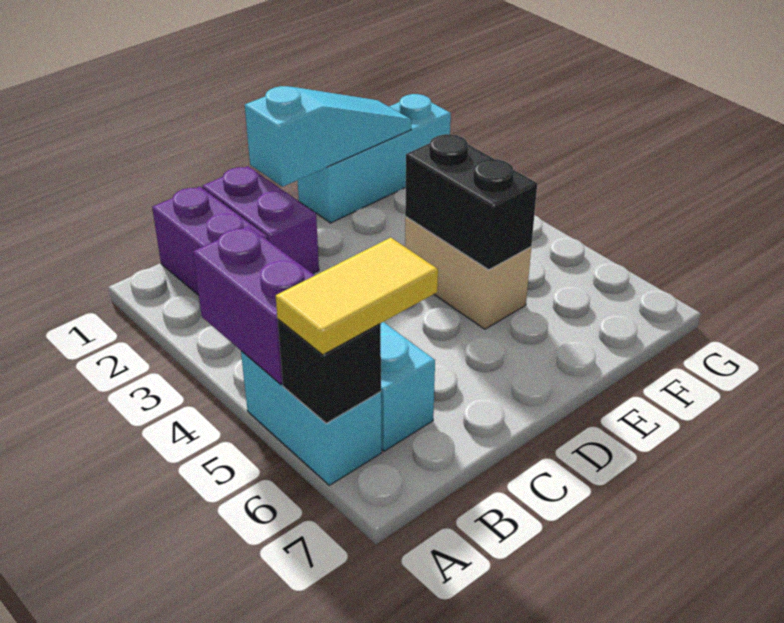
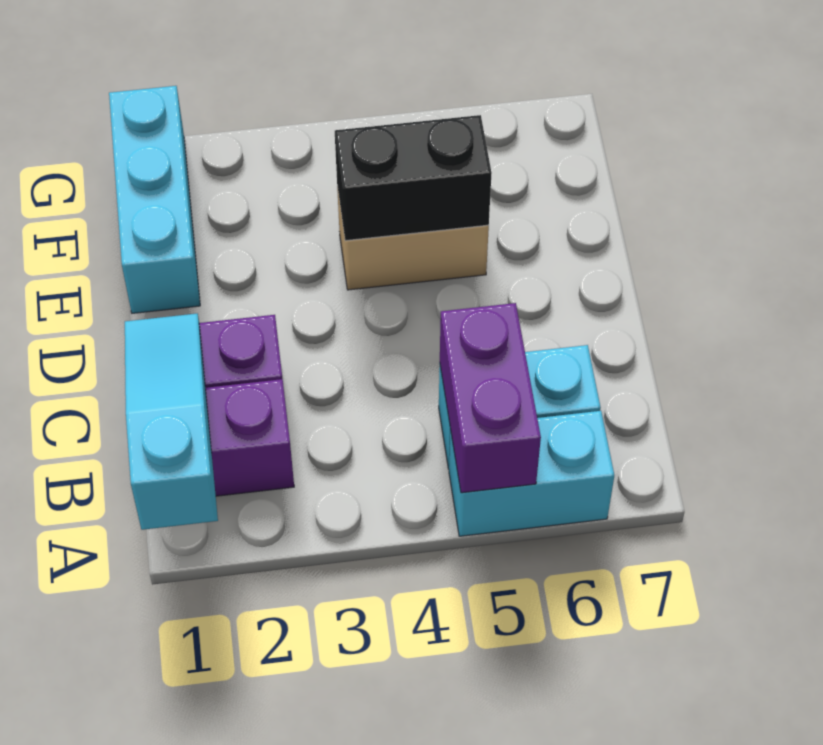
purple brick A4:A5 level 2 -> purple brick A5:B5 level 2
black brick A6 level 2 -> none
yellow tile A6:B6 level 3 -> none
cyan slope D1:F1 level 2 top D -> cyan slope A1:C1 level 2 top A

